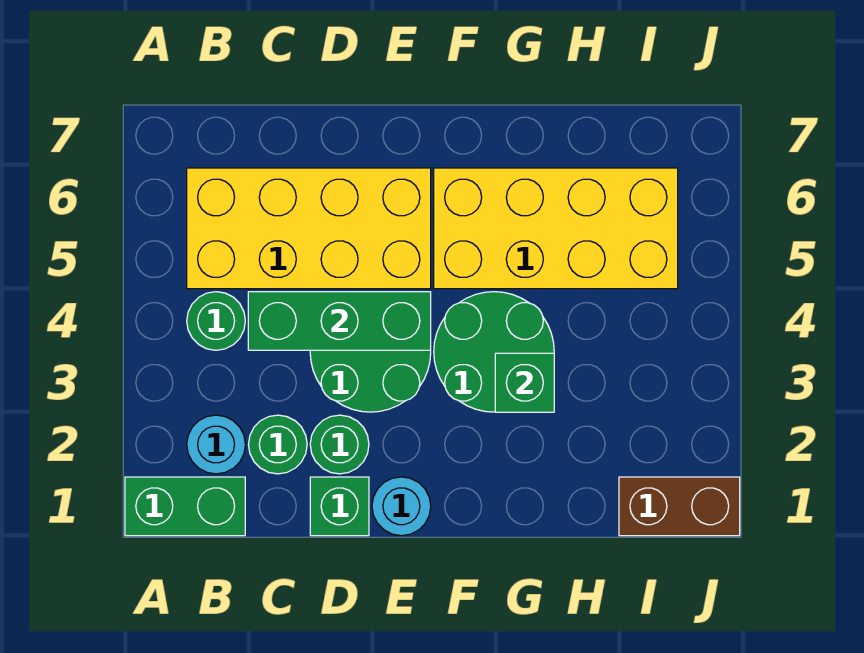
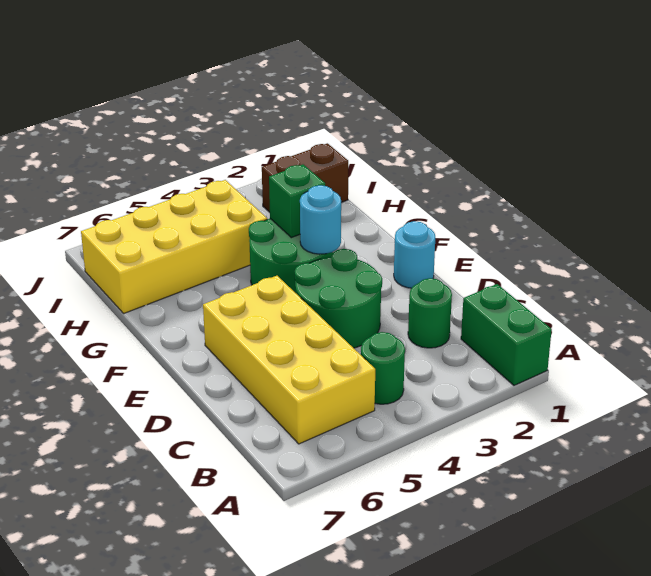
cyan round brick B2 level 1 -> cyan round brick F3 level 2
green brick C4:E4 level 2 -> none
green brick D1 level 1 -> none
green round brick D2 level 1 -> none
yellow brick F5:I6 level 1 -> yellow brick H4:I7 level 1
brown brick I1:J1 level 1 -> brown brick I1:I2 level 1

